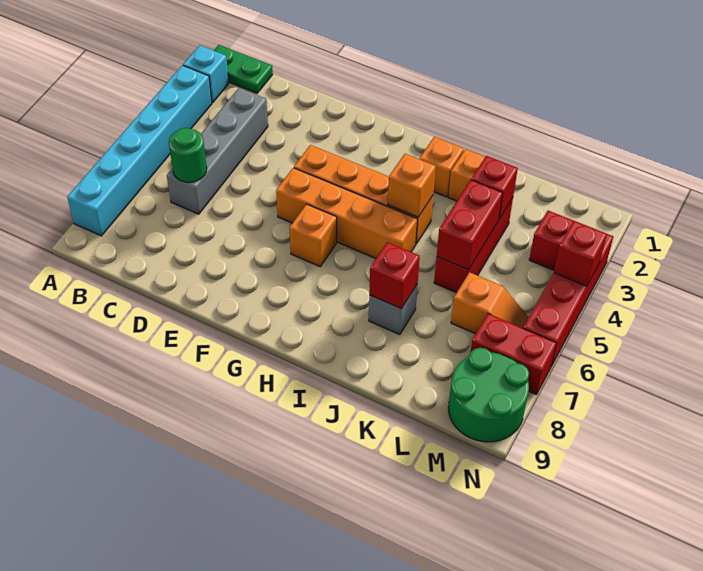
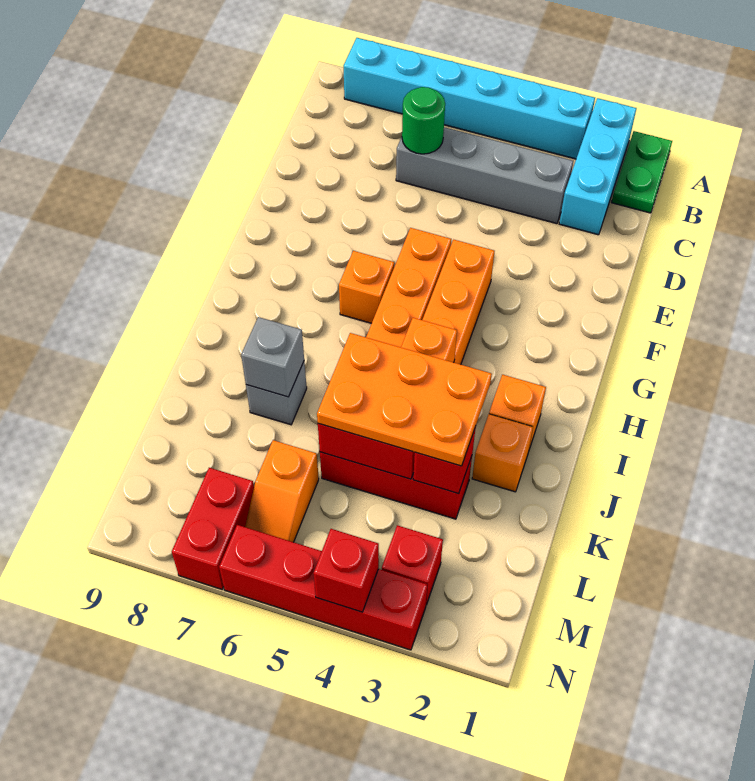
cyan brick A2 level 1 -> cyan brick A2:C2 level 1
none -> orange plate J3:K5 level 3
red brick J7 level 2 -> grey brick J7 level 2
green round brick M8:N9 level 1 -> none

